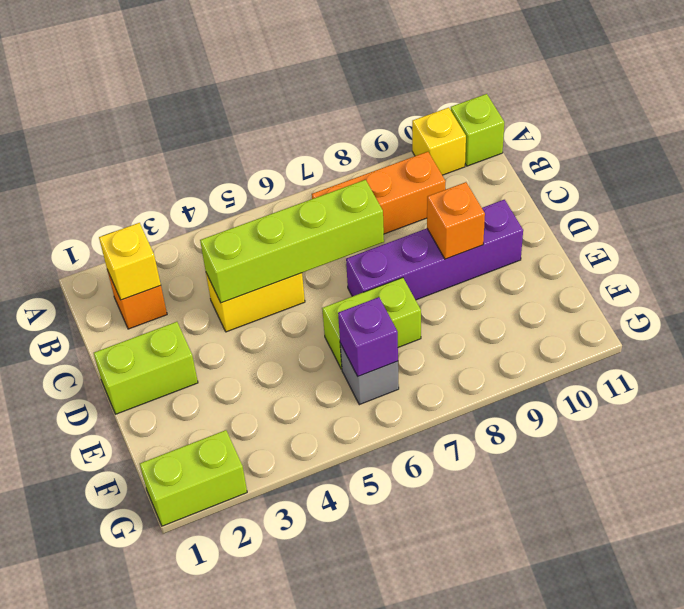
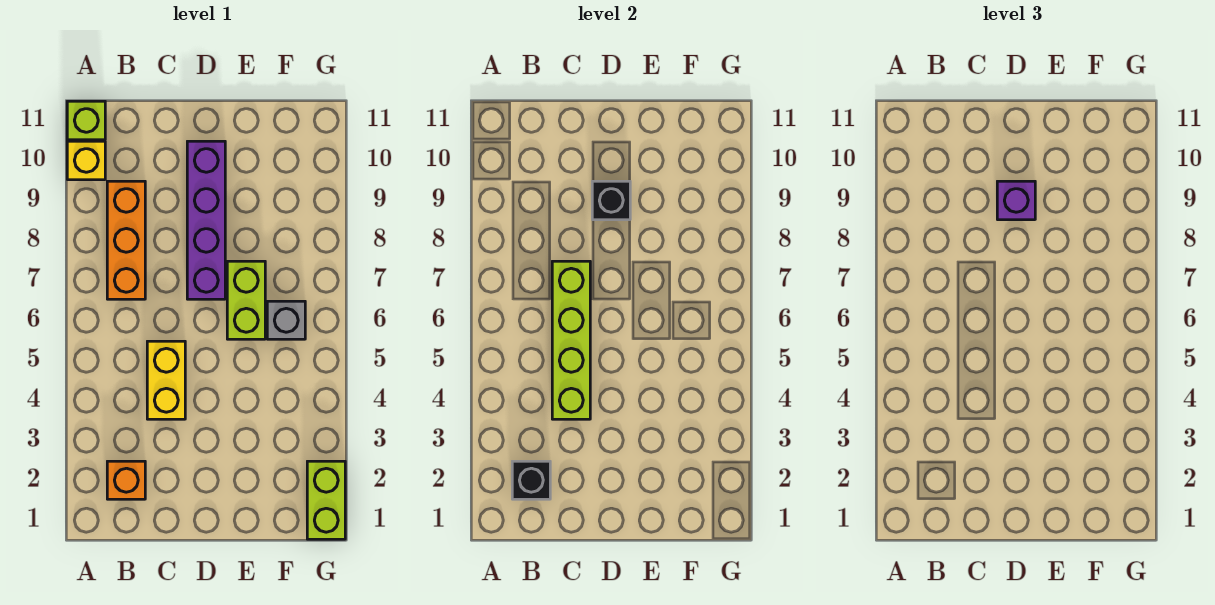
yellow brick B2 level 2 -> black brick B2 level 2
lime brick D1:D2 level 1 -> none
orange brick D9 level 2 -> black brick D9 level 2
purple brick F6 level 2 -> purple brick D9 level 3

